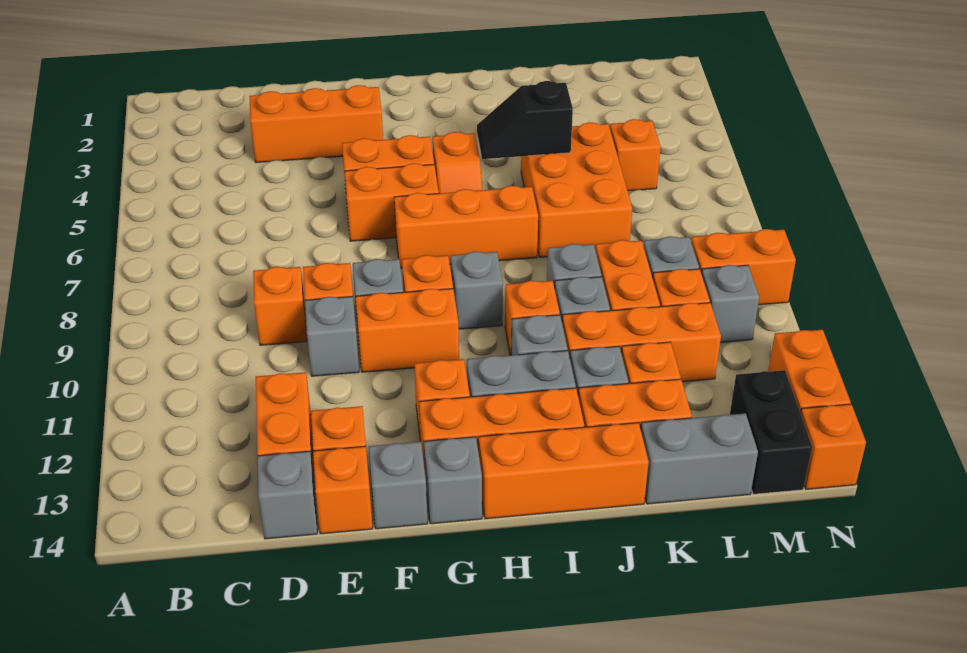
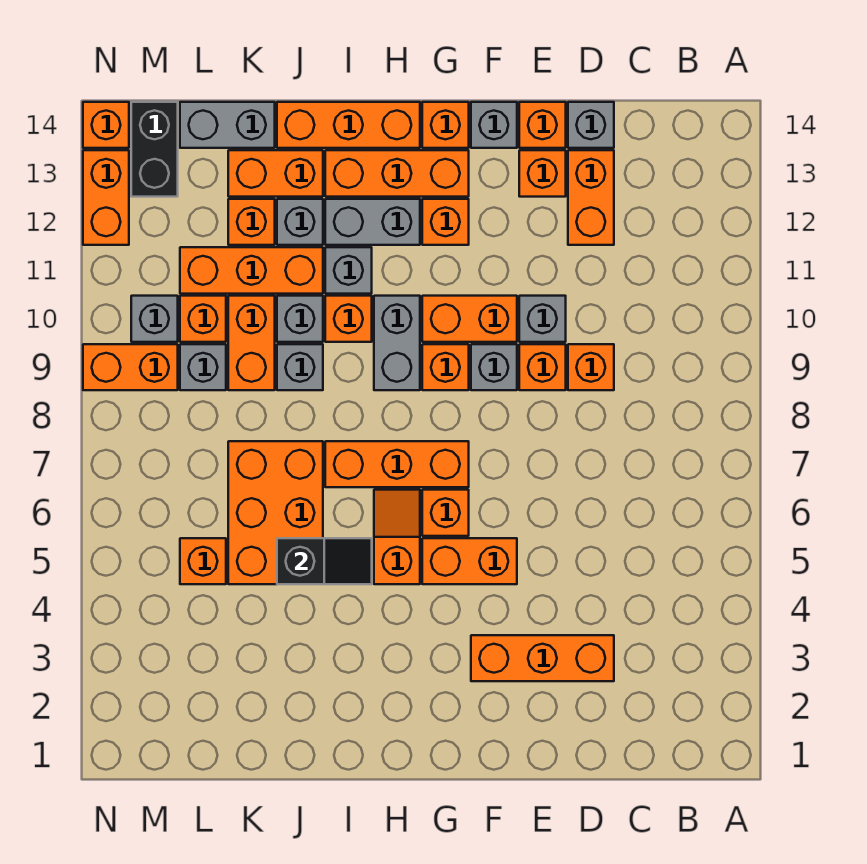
orange brick F6:G6 level 1 -> orange brick G6 level 1
grey brick G14 level 1 -> orange brick G14 level 1
grey brick H9 level 1 -> grey brick H9:H10 level 1

